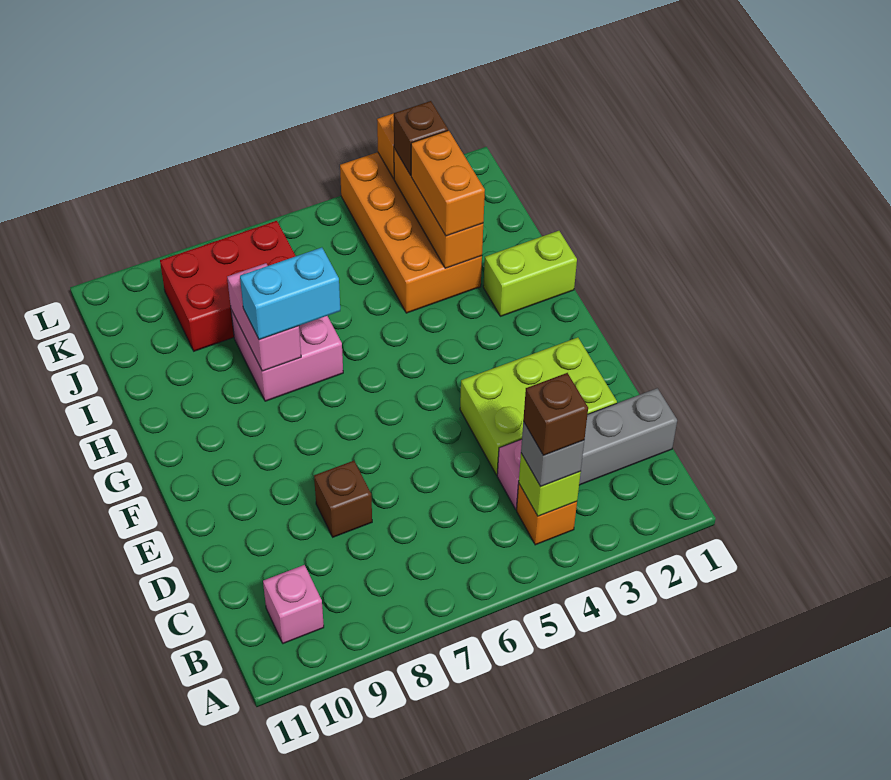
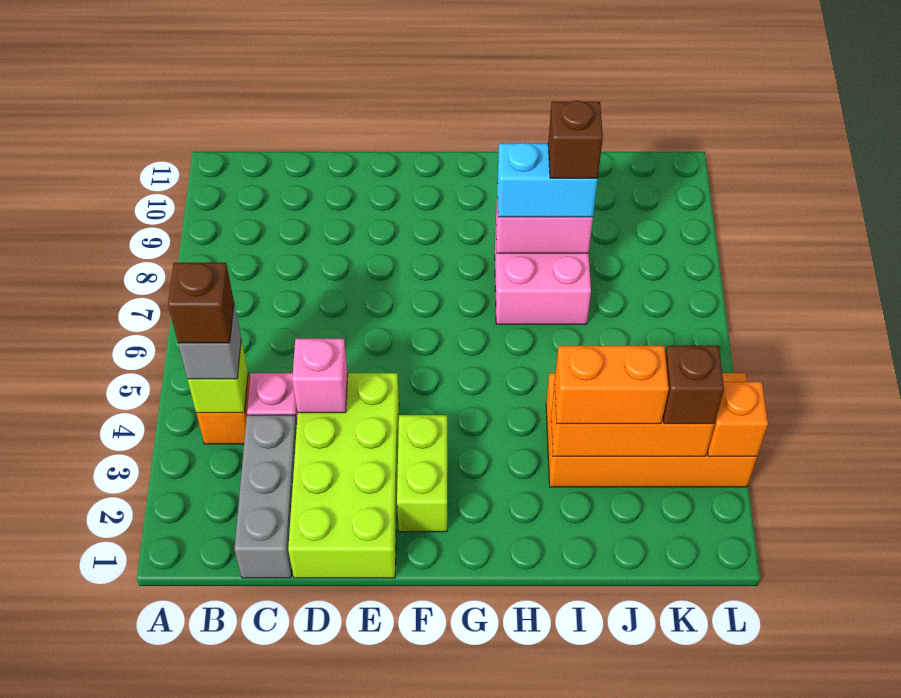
pink brick B10 level 1 -> pink brick D4 level 2
lime brick D2:E4 level 1 -> lime brick D1:E4 level 1
brown brick D8 level 1 -> brown brick I8 level 4
lime brick H1:H2 level 1 -> lime brick F2:F3 level 1
cyan brick H7:H8 level 3 -> cyan brick H8:I8 level 3
red brick J7:K9 level 1 -> none

